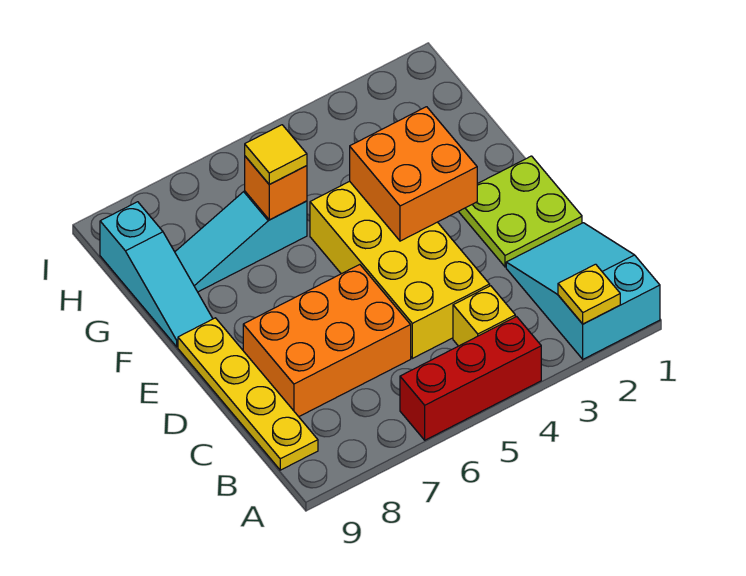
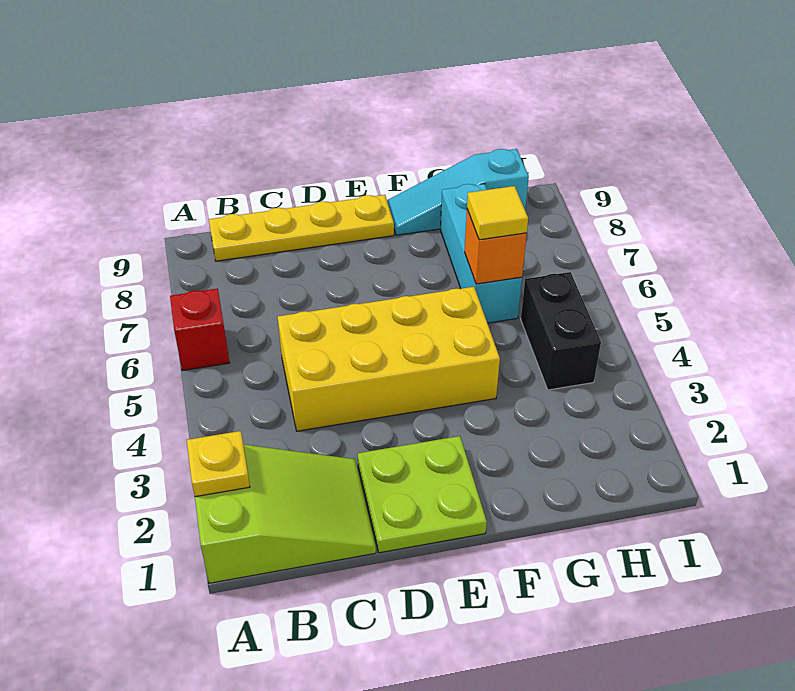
cyan slope A1:C2 level 1 top A -> lime slope A1:C2 level 1 top A
red brick A4:A6 level 1 -> red brick A6 level 1
yellow brick B4 level 1 -> none
orange brick C6:D8 level 1 -> none
orange brick E3:F4 level 2 -> none
cyan slope G6:G8 level 1 top 6 -> cyan brick G6:G8 level 1
none -> black brick H4:H5 level 1

